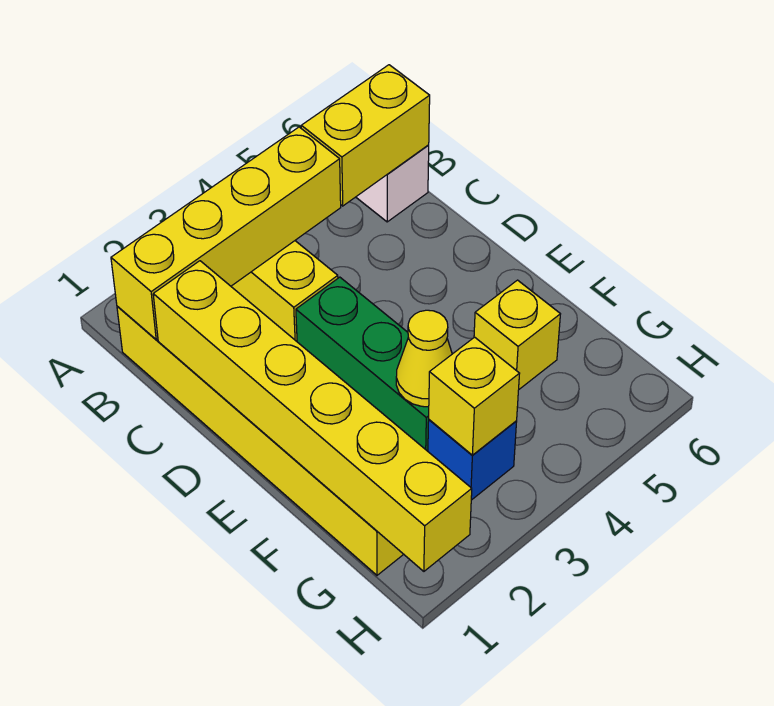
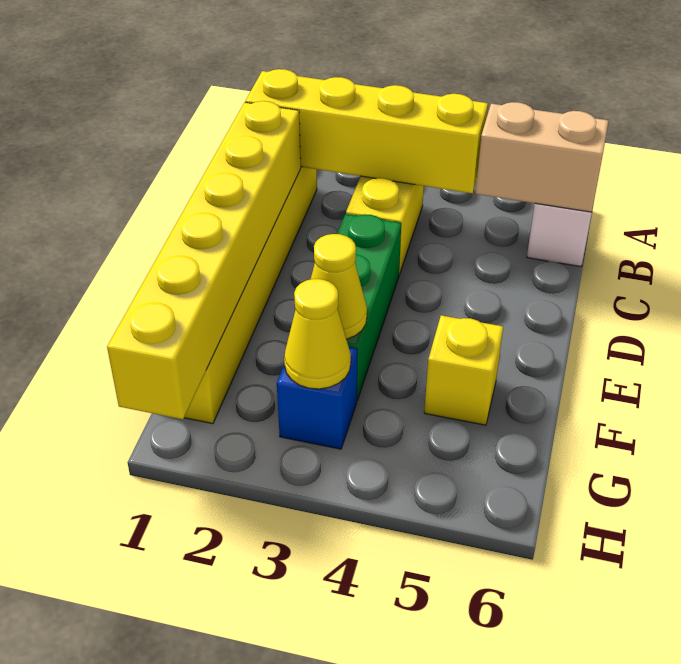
yellow brick B5:B6 level 2 -> tan brick B5:B6 level 2
yellow brick G3 level 2 -> yellow cone G3 level 2

